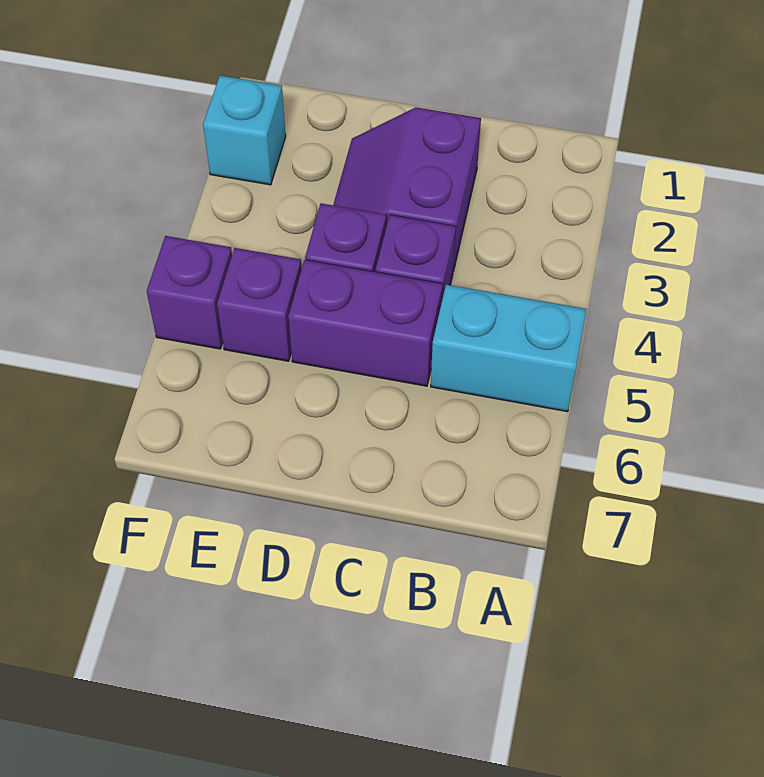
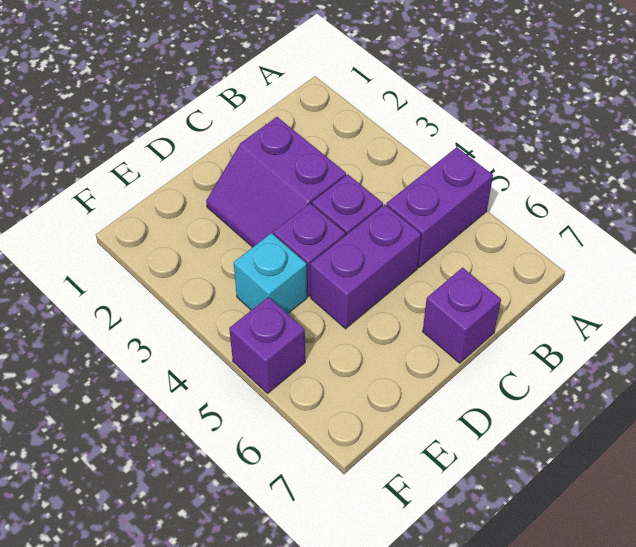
cyan brick A5:B5 level 1 -> purple brick A5:B5 level 1
purple brick E5 level 1 -> purple brick C7 level 1
cyan brick F2 level 1 -> cyan brick E4 level 1

